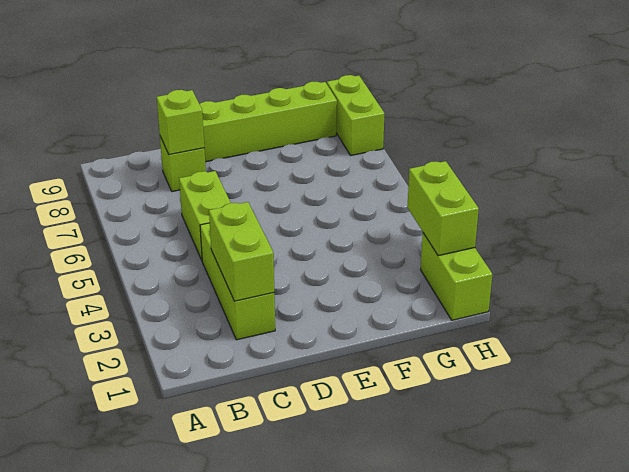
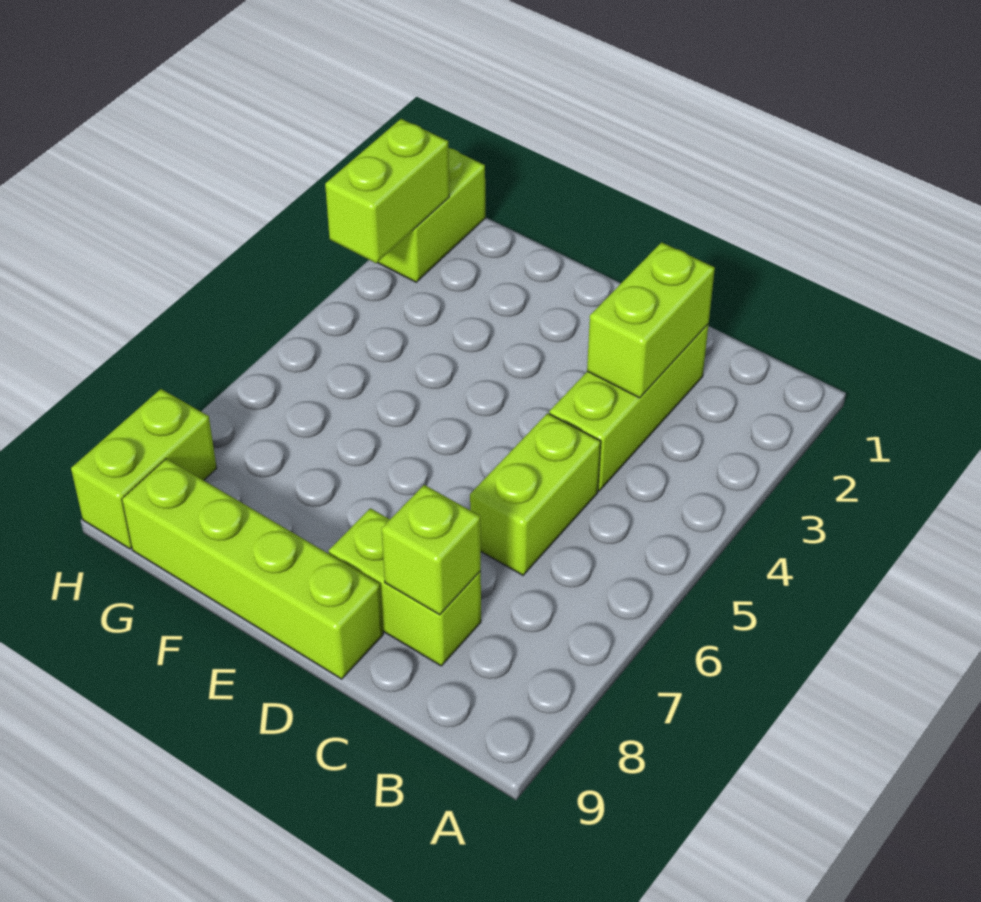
lime brick C8 level 1 -> lime brick C8:D8 level 1

